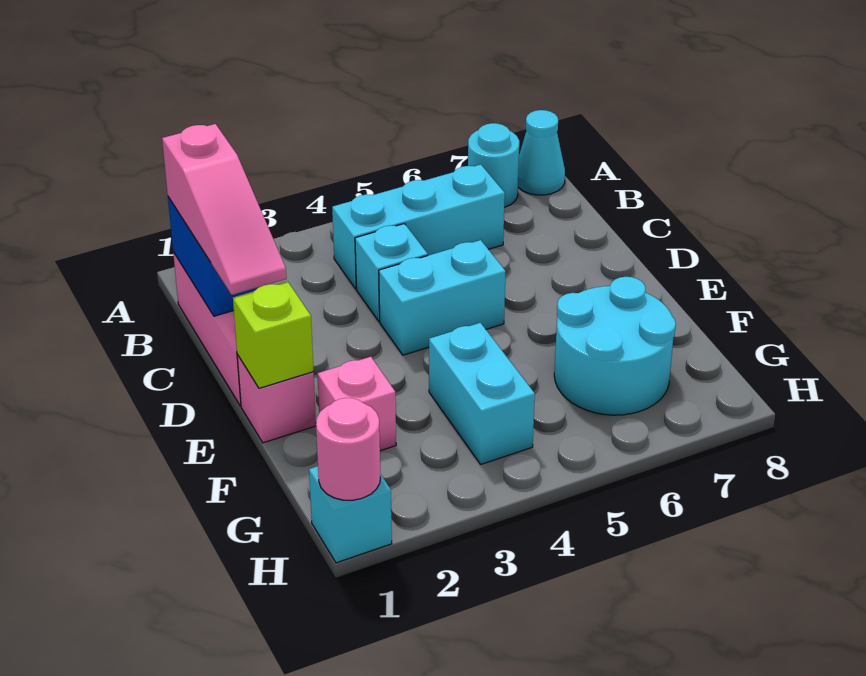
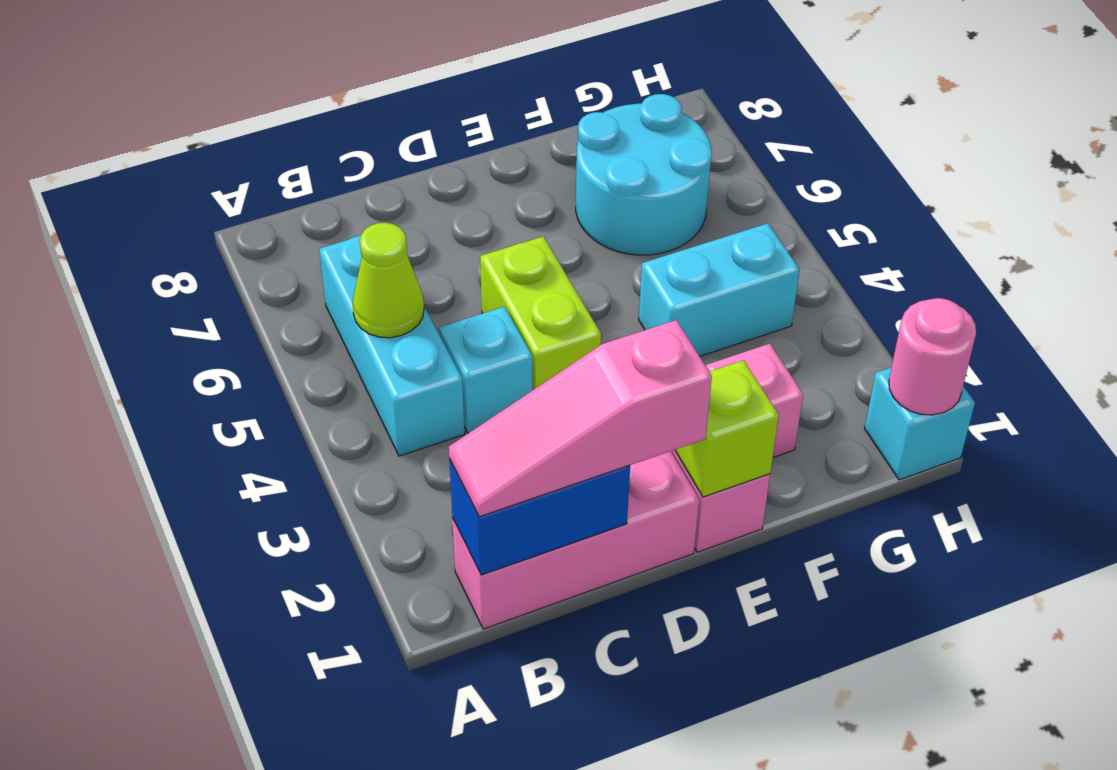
cyan round brick A7 level 1 -> none
cyan cone A8 level 1 -> none
pink slope B1:D1 level 3 top B -> pink slope B1:D1 level 3 top D
none -> lime cone B5 level 2
cyan brick D4:D5 level 1 -> lime brick D4:D5 level 1

